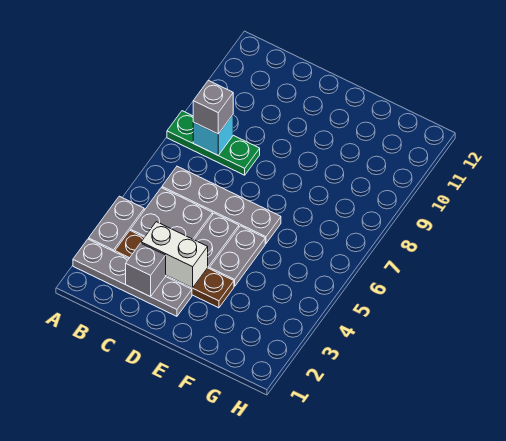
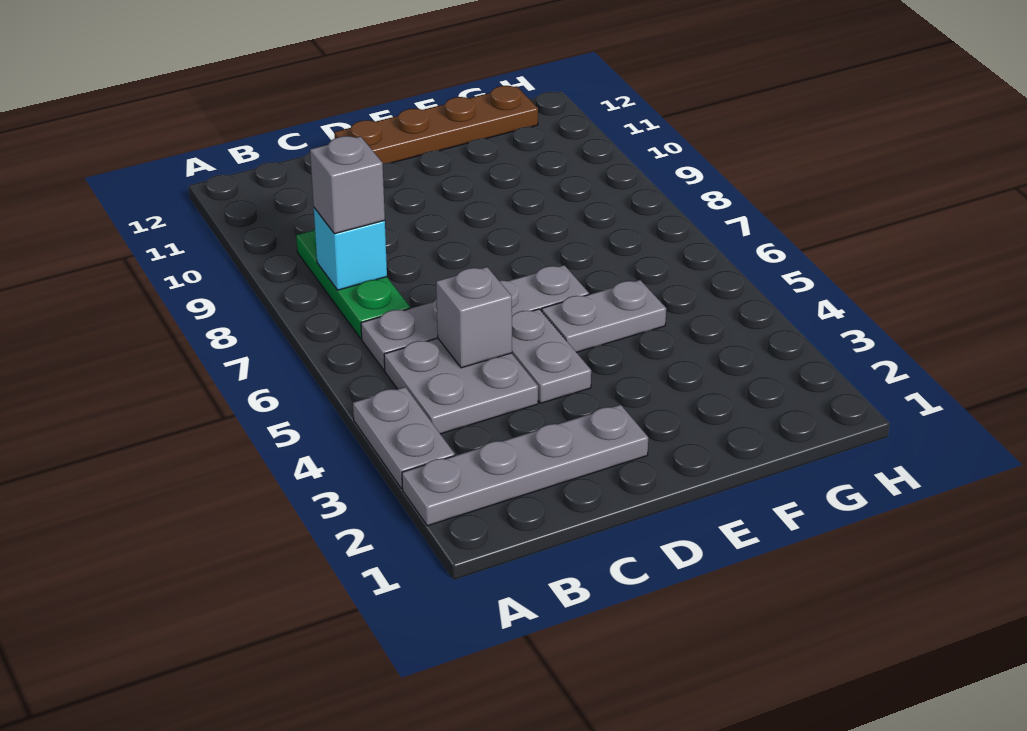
green plate A8:C8 level 1 -> green plate B7:B9 level 1
brown plate B3:E3 level 1 -> brown plate D12:G12 level 1
grey brick C2 level 2 -> grey brick C5 level 2
white brick C3:D3 level 2 -> none
grey plate E4:E5 level 1 -> grey plate E5:F5 level 1

